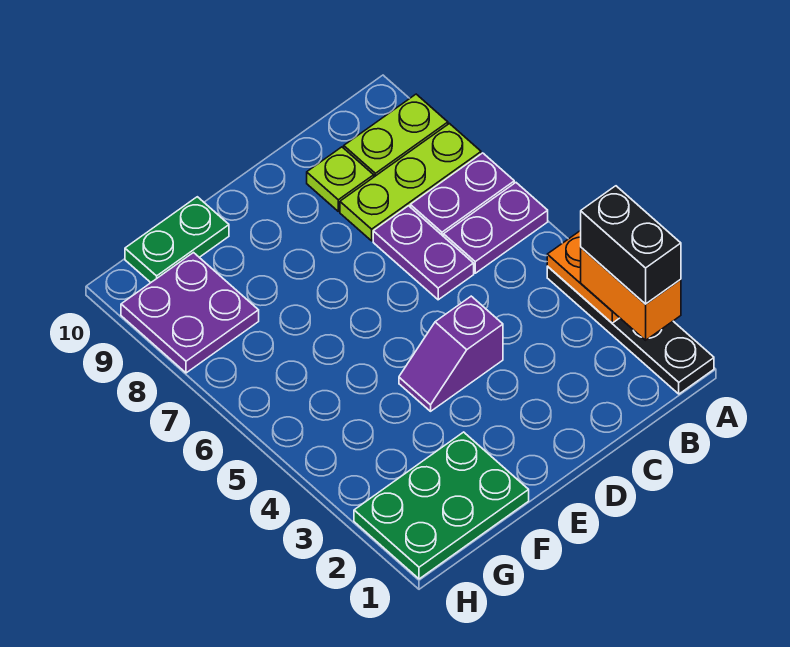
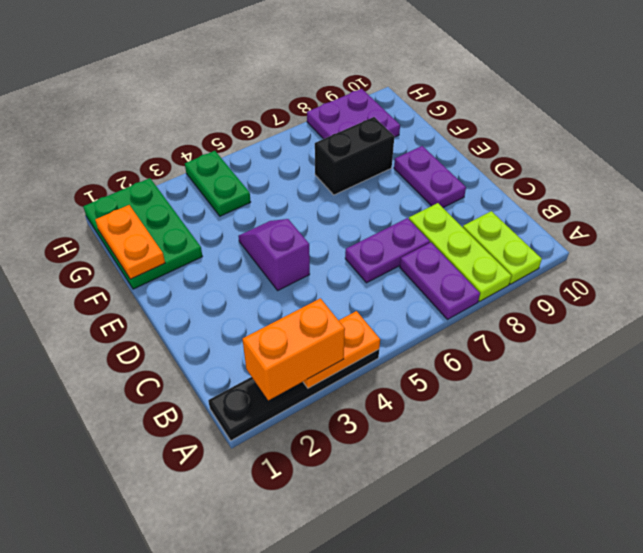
black brick A2:A3 level 4 -> black brick F7:F8 level 1
purple plate A6:B6 level 1 -> purple plate D9:E9 level 1
lime plate C9 level 1 -> none
none -> orange plate F1:G1 level 2
green plate F10:G10 level 1 -> green plate G4:H4 level 1

